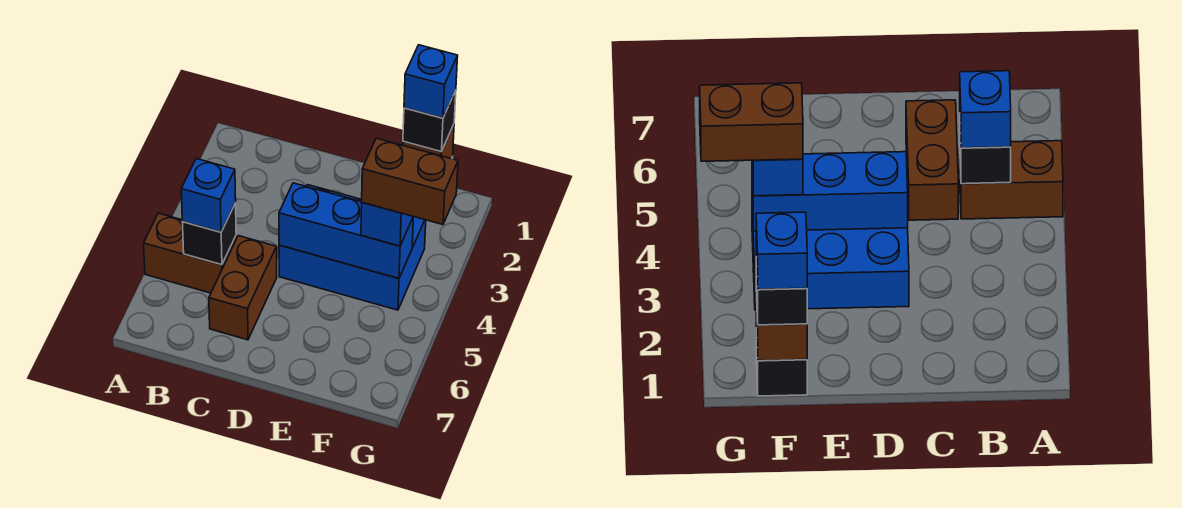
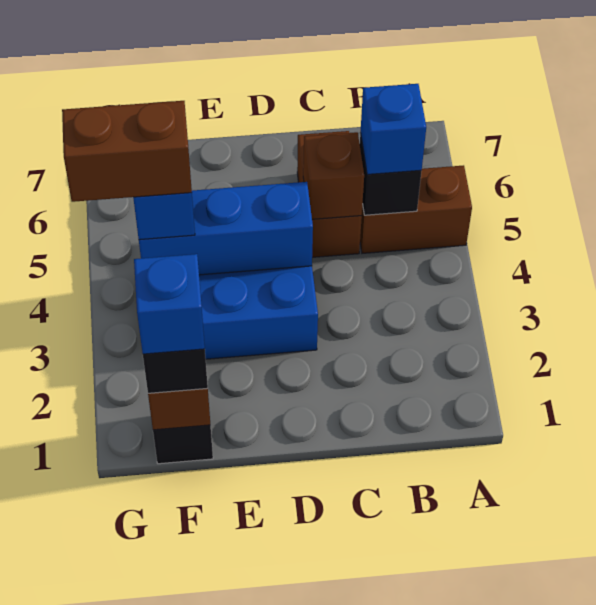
none -> brown brick C5 level 2

